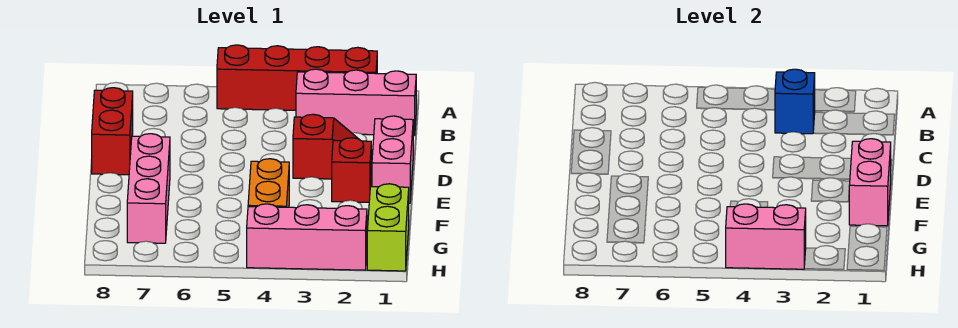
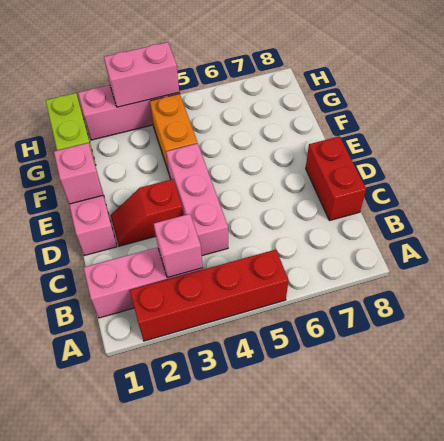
blue brick B3 level 2 -> pink brick B3 level 2
pink brick E1:F1 level 2 -> pink brick E1 level 2
red brick E2 level 1 -> none
pink brick E7:G7 level 1 -> pink brick C4:E4 level 1

